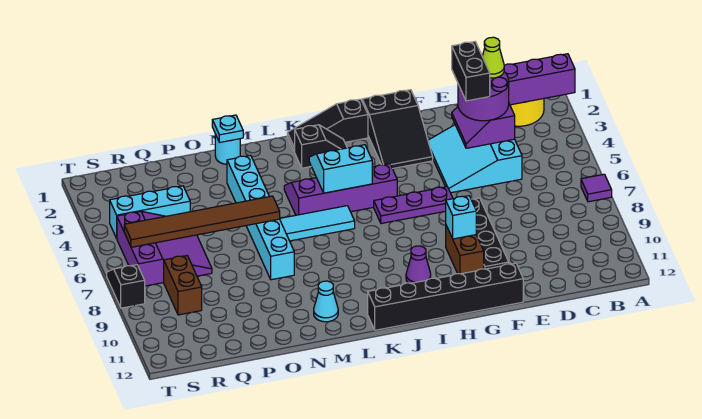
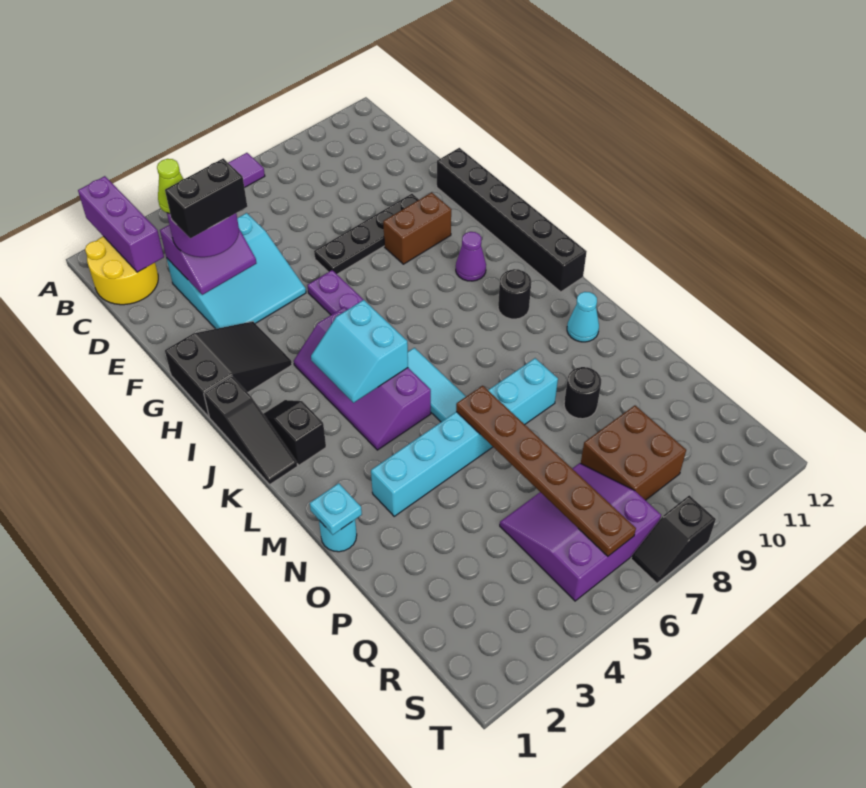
cyan brick G9 level 2 -> none
none -> black round brick K10 level 1
brown tile N6:S6 level 2 -> brown plate N6:S6 level 2
none -> black round brick O9 level 1
cyan brick Q4:S4 level 1 -> none
brown brick R8:R9 level 1 -> brown brick Q8:R9 level 1

